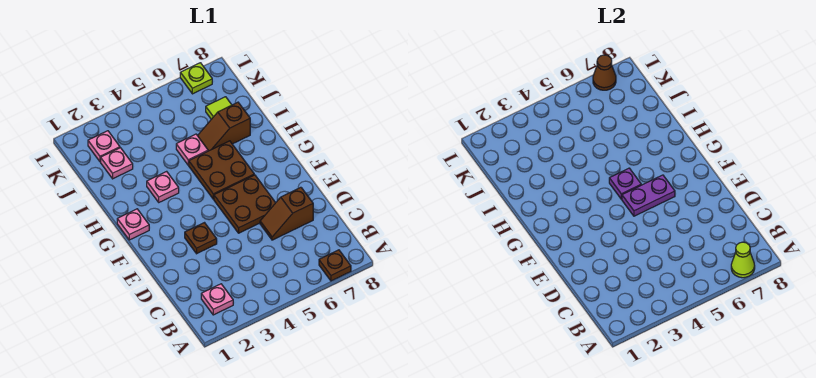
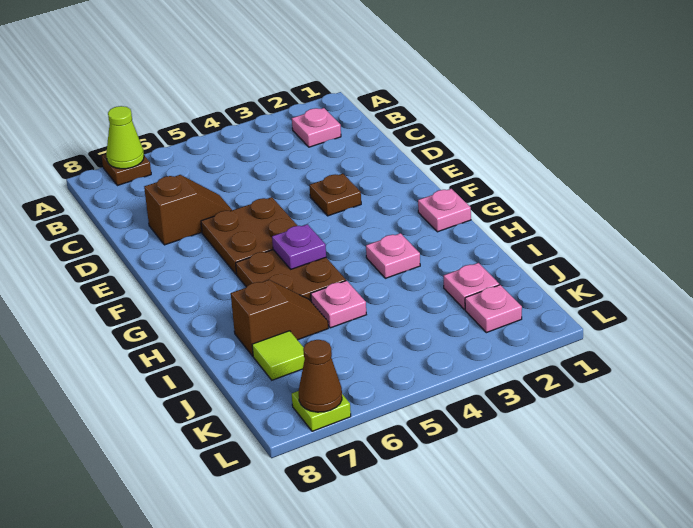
purple plate F5:F6 level 2 -> none

